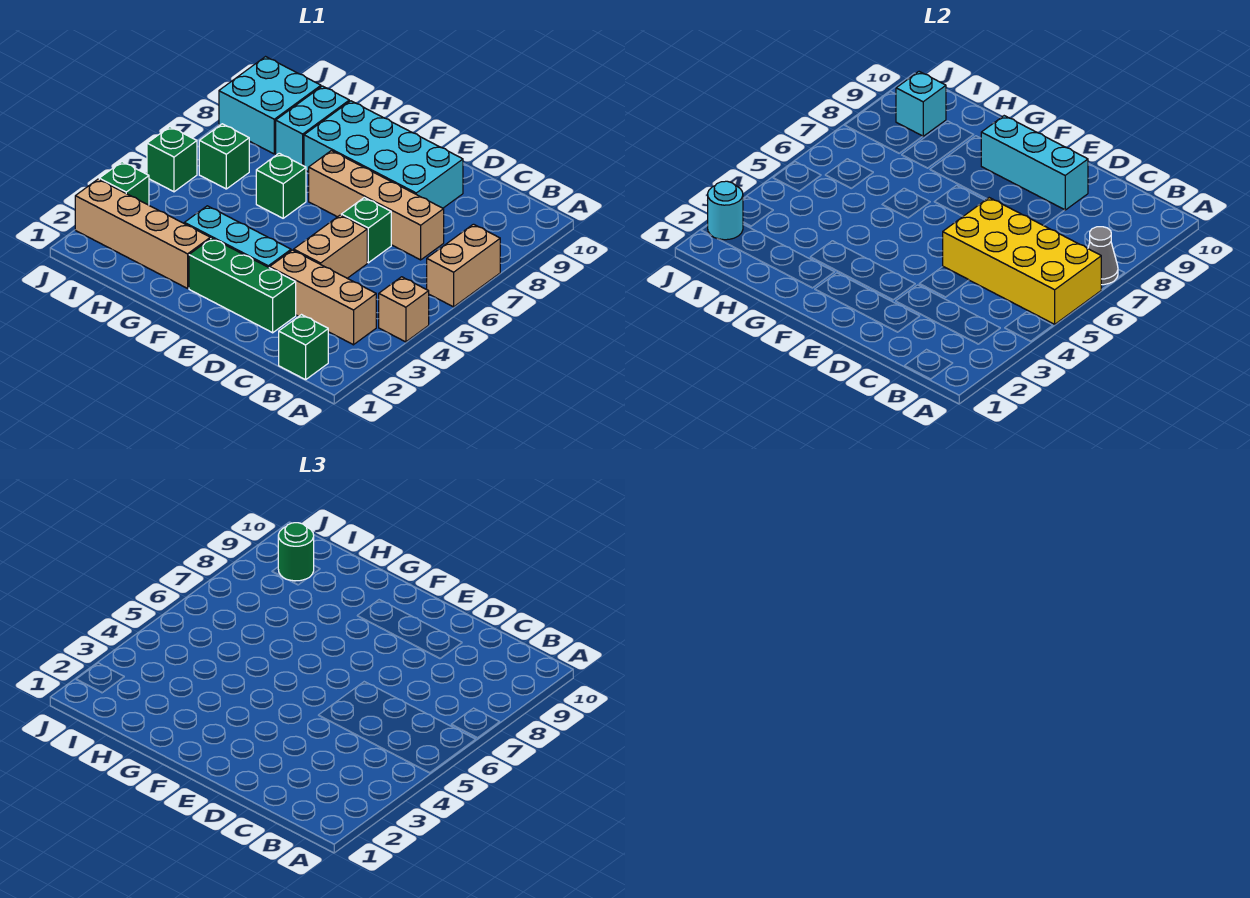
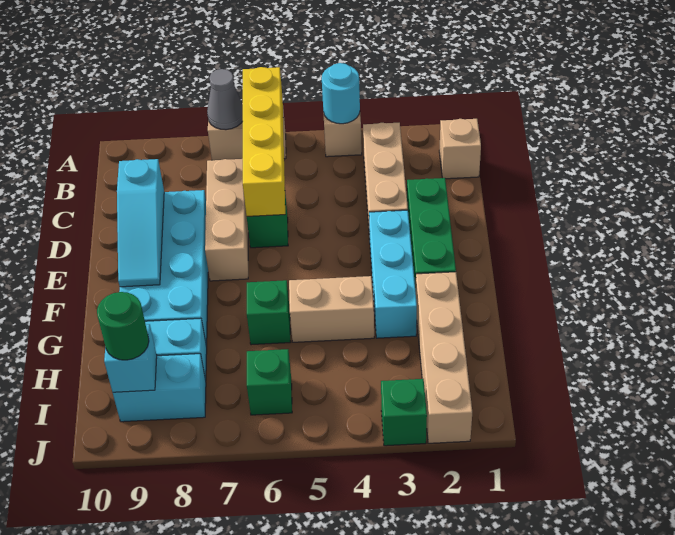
yellow brick A5:D6 level 2 -> yellow brick A6:D6 level 2
green brick B1 level 1 -> tan brick B1 level 1
tan brick C7:F7 level 1 -> tan brick C7:E7 level 1
tan brick D4:D5 level 1 -> tan brick G4:G5 level 1
cyan brick D9:F9 level 2 -> cyan slope D9:F9 level 2 top D
cyan brick I8:J9 level 1 -> cyan brick I8:I9 level 1
cyan round brick J2 level 2 -> cyan round brick A4 level 2
green brick J5 level 1 -> none

